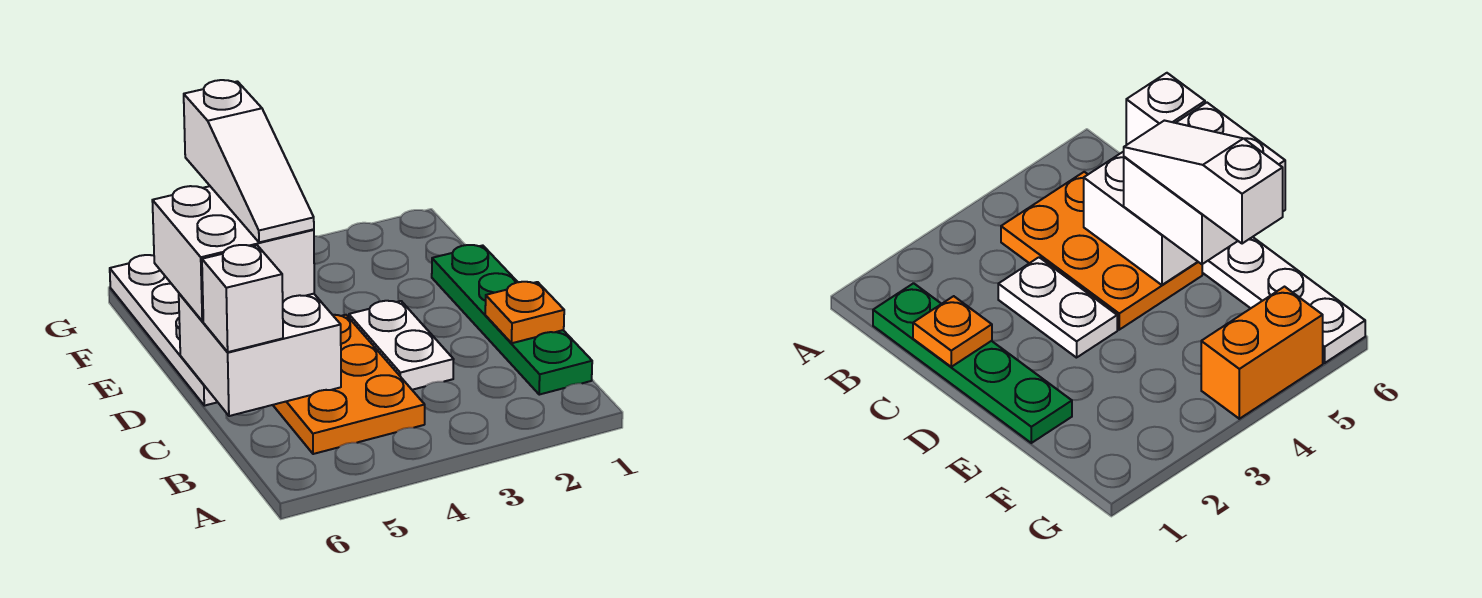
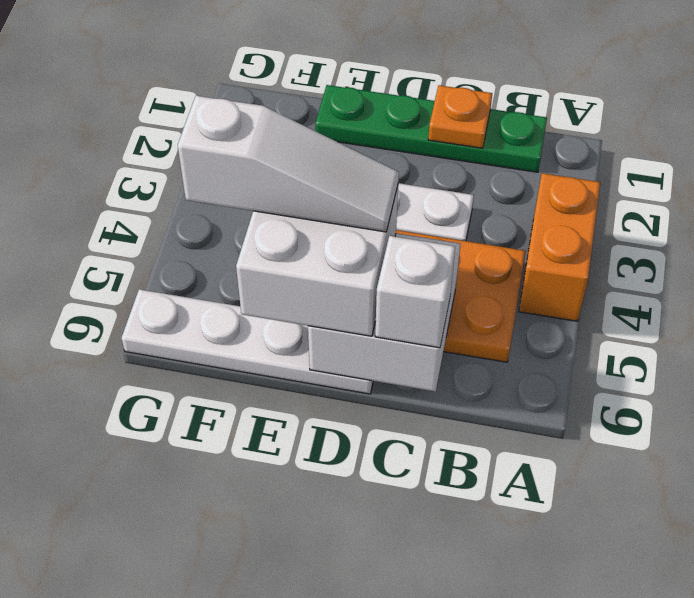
orange brick G4:G5 level 1 -> orange brick A3:A4 level 1

